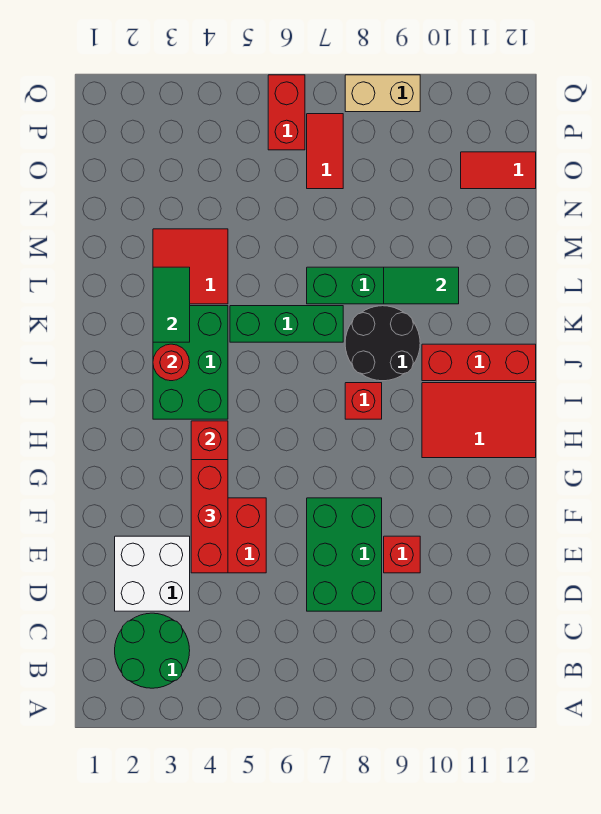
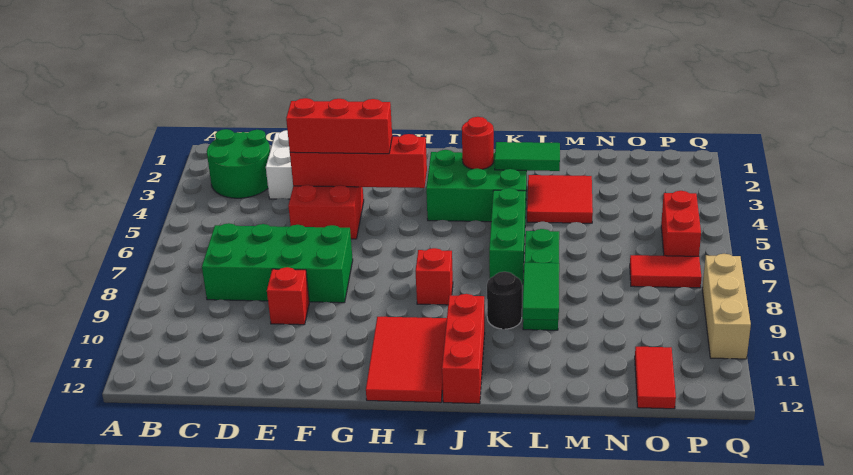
green brick D7:F8 level 1 -> green brick C7:F8 level 1
black round brick J8:K9 level 1 -> black round brick K9 level 1
red brick P6:Q6 level 1 -> red brick P5:P6 level 1
tan brick Q8:Q9 level 1 -> tan brick Q8:Q10 level 1

